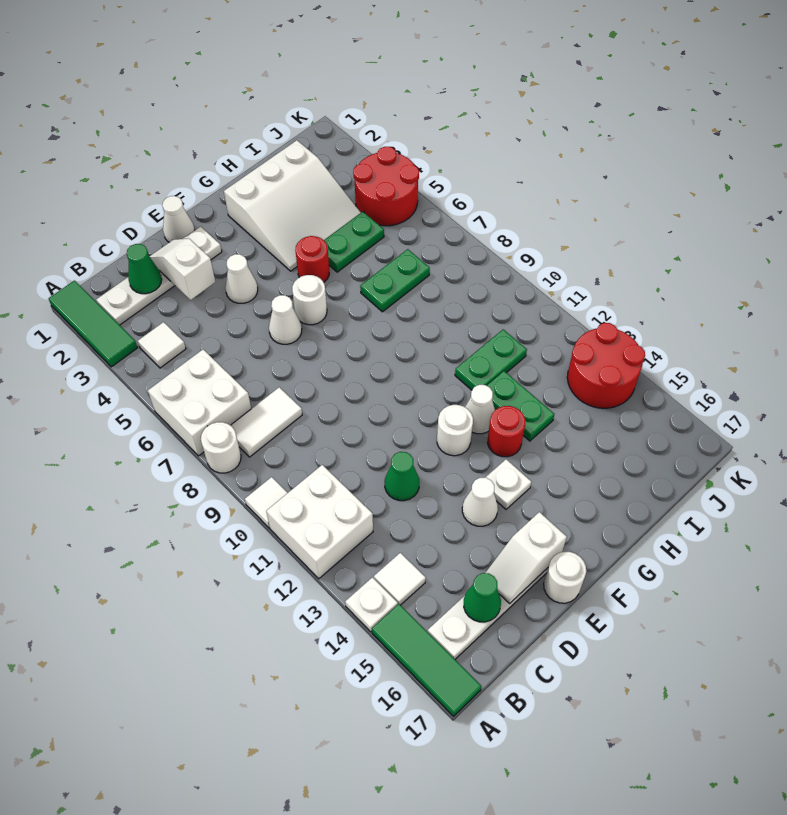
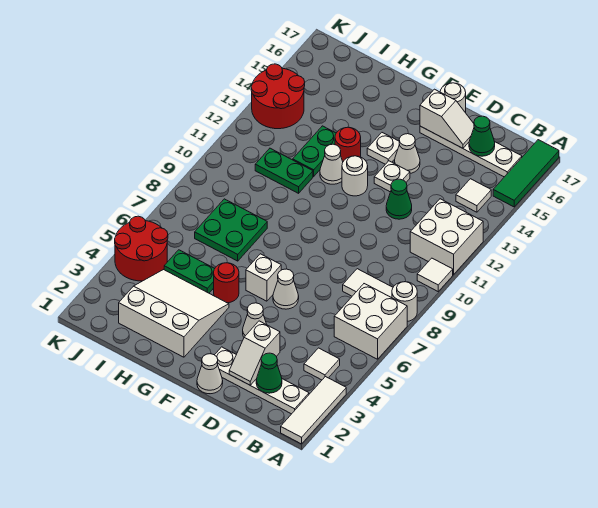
green tile A1:A3 level 1 -> white tile A1:A3 level 1
white plate A14 level 1 -> white plate E13 level 1
white round brick F6 level 1 -> white brick F6 level 1
green plate H7:I7 level 1 -> green plate H7:I8 level 1

